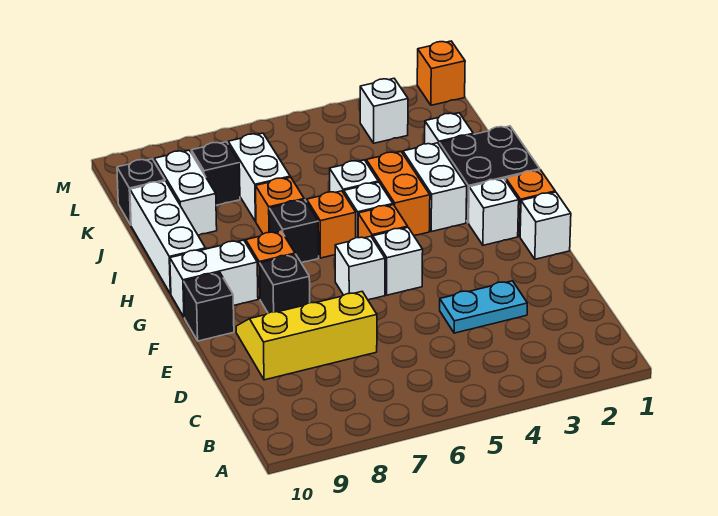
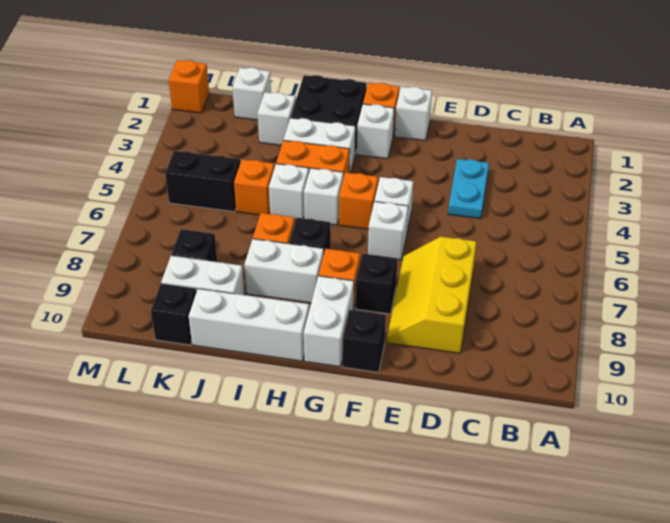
orange brick H6 level 1 -> orange brick J5 level 1
white brick J7:K7 level 1 -> white brick H8:I8 level 1
none -> black brick K5:L5 level 1
white brick L3 level 1 -> white brick K1 level 1

